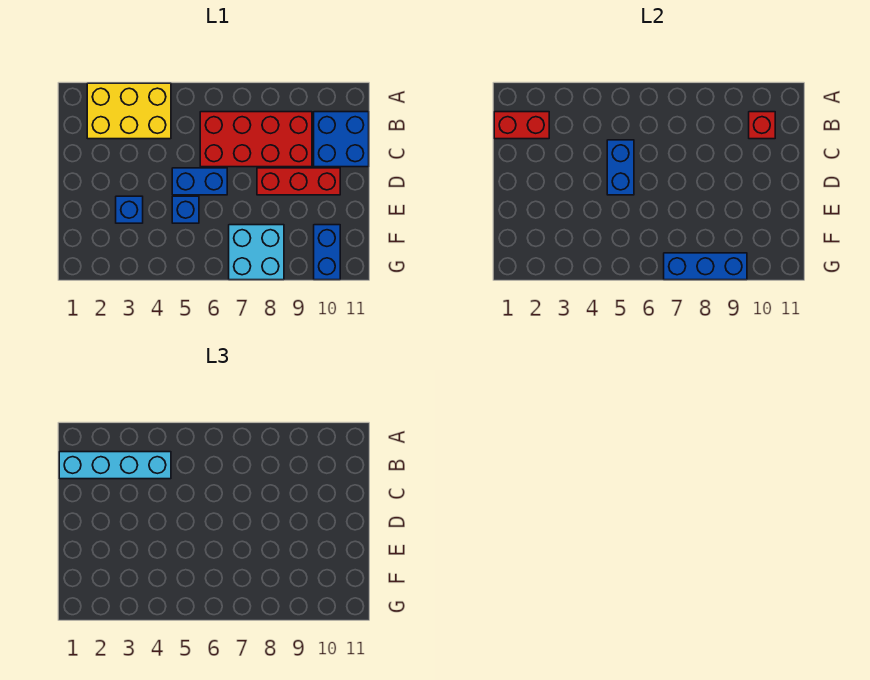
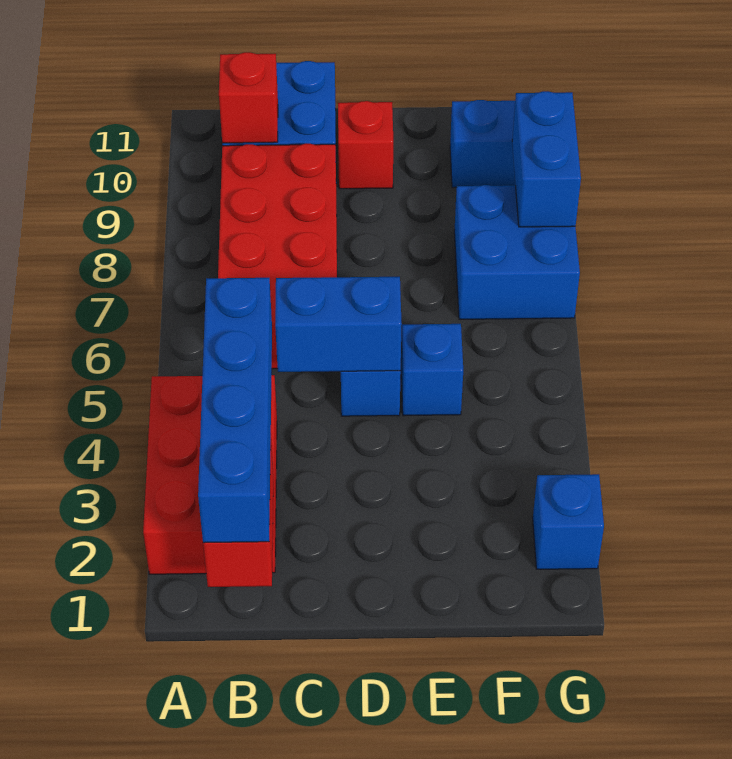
yellow brick A2:B4 level 1 -> red brick A2:B4 level 1
cyan brick B1:B4 level 3 -> blue brick B1:B4 level 3
red brick D8:D10 level 1 -> red brick D10 level 1
blue brick E3 level 1 -> blue brick G2 level 1
cyan brick F7:G8 level 1 -> blue brick F7:G8 level 1
blue brick G7:G9 level 2 -> blue brick G8:G9 level 2

